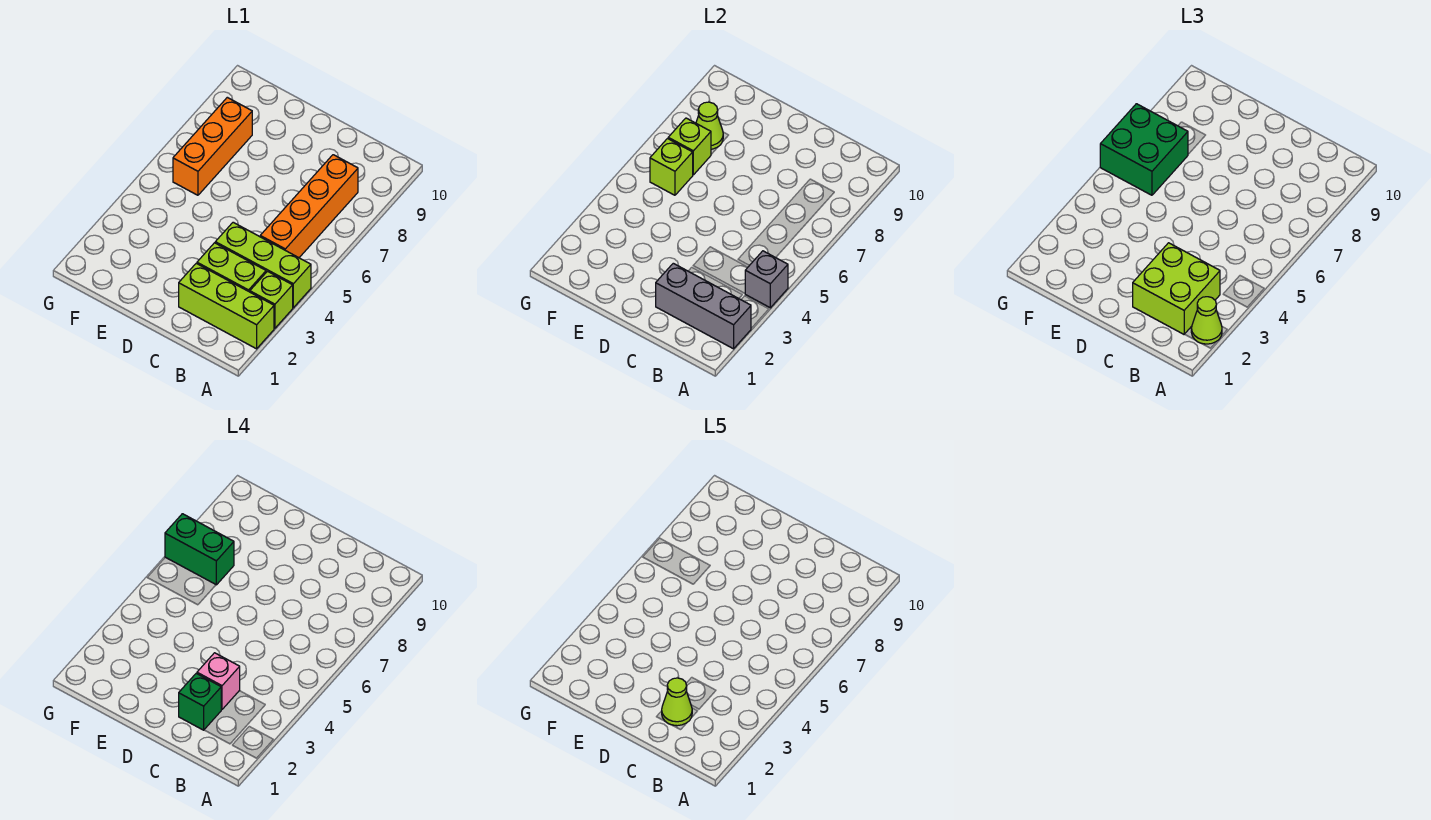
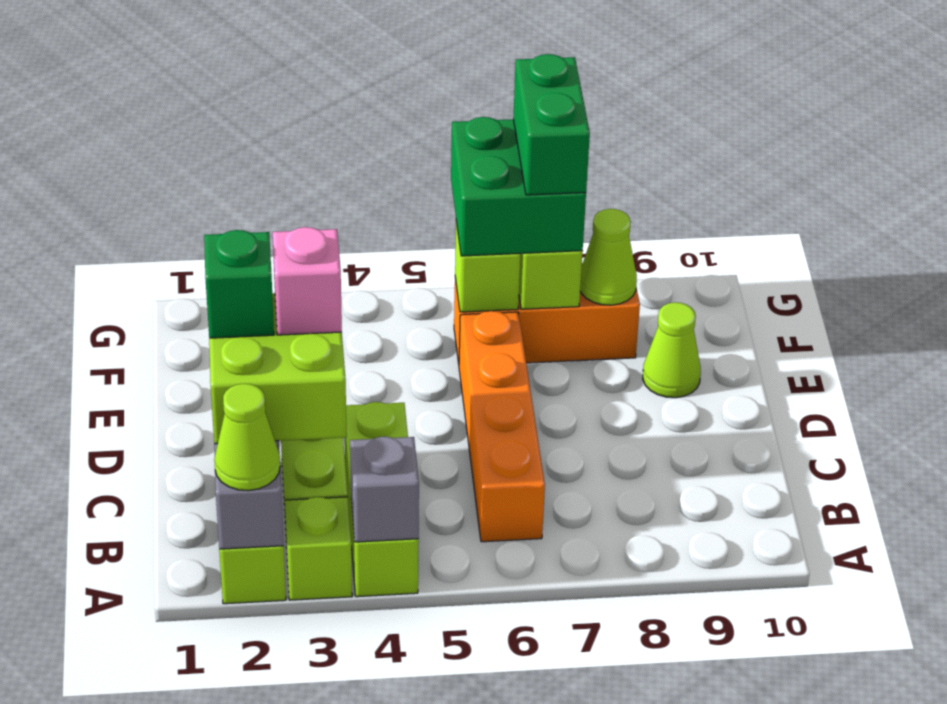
orange brick B5:B8 level 1 -> orange brick B6:E6 level 1
lime cone C2 level 5 -> lime cone E9 level 1

